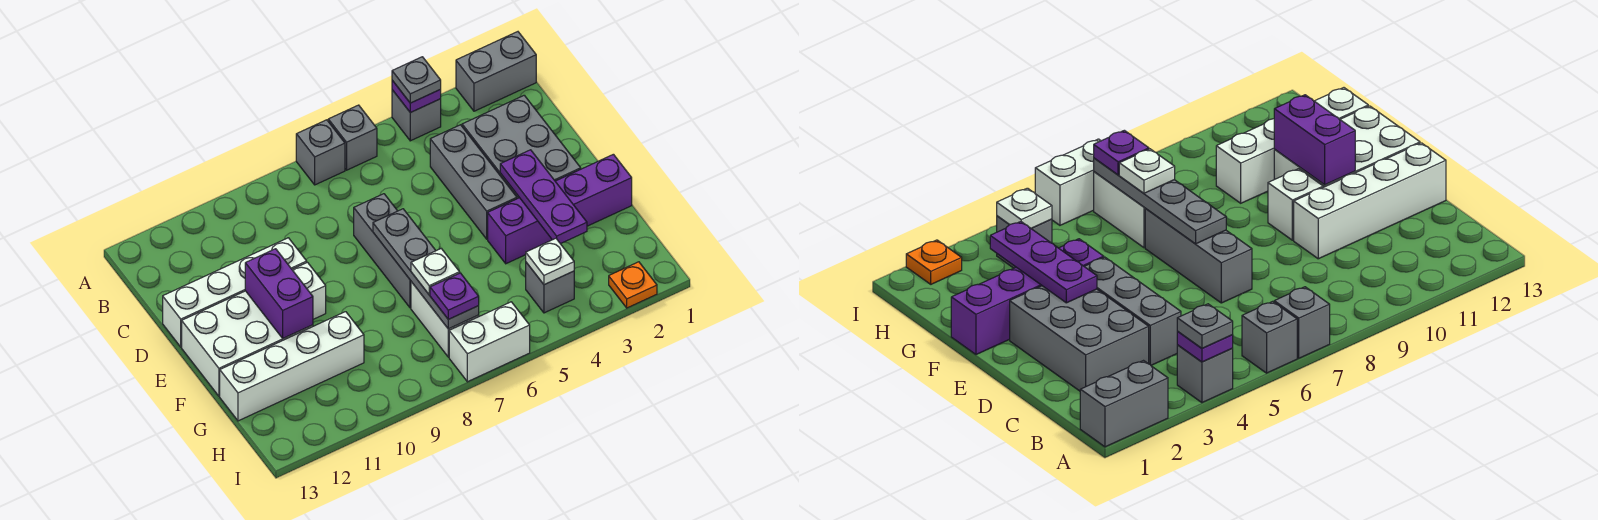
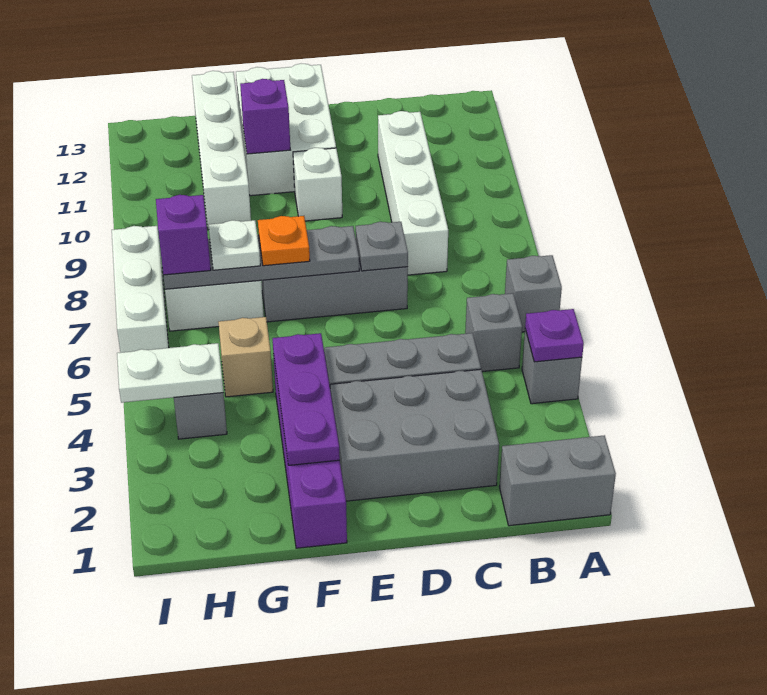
grey brick A1:A2 level 1 -> grey brick A1:B1 level 1
grey plate A4 level 3 -> grey plate D7 level 2
grey brick A7 level 1 -> grey brick B5 level 1
white brick D10:D13 level 1 -> white brick C8:C11 level 1
purple plate E3:G3 level 2 -> purple plate F2:F4 level 2
purple brick E11:F11 level 2 -> purple brick F11 level 2
none -> tan brick G5 level 1
white plate H4 level 2 -> white plate H4:I4 level 2
purple plate H7 level 3 -> purple brick H7 level 3
orange plate I2 level 1 -> orange plate F7 level 3
white brick I6:I7 level 1 -> white brick I6:I8 level 1

